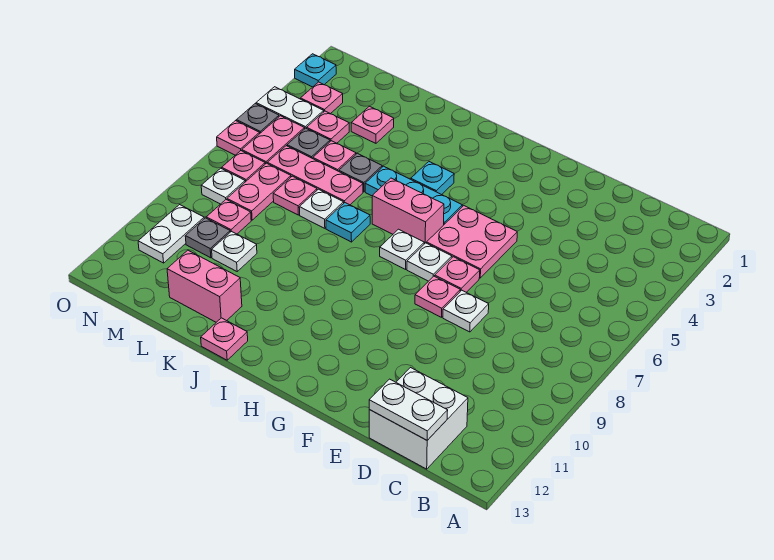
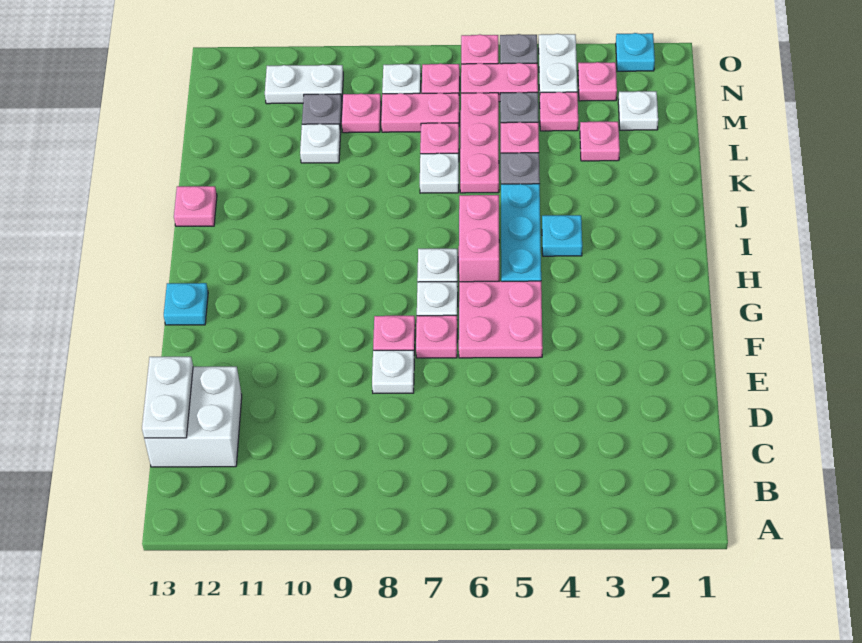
cyan plate J7 level 1 -> cyan plate G13 level 1
pink brick K12:L12 level 1 -> none
none -> white plate M2 level 1

